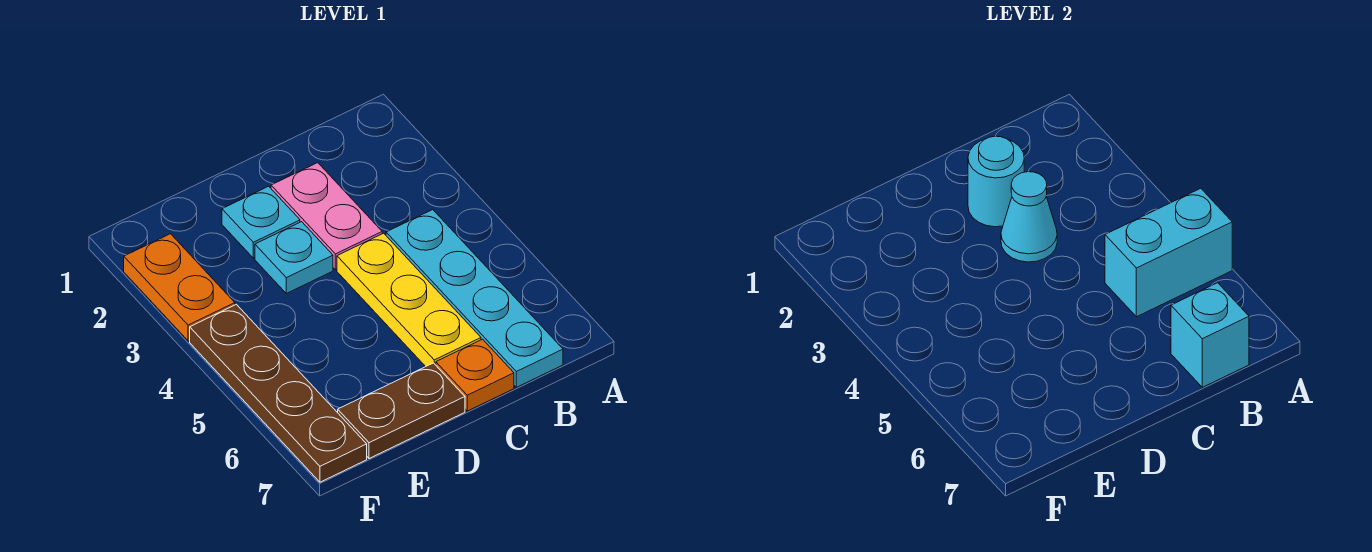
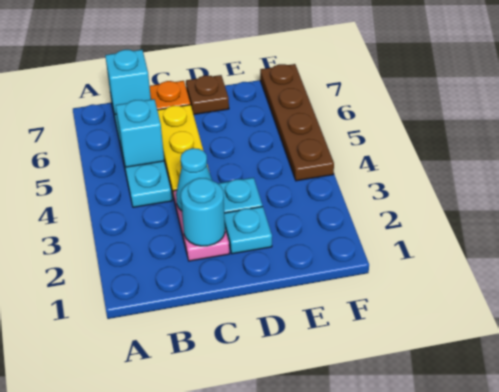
cyan brick A5:B5 level 2 -> cyan brick B5 level 2
brown plate D7:E7 level 1 -> brown plate D7 level 1
orange plate F2:F3 level 1 -> none

